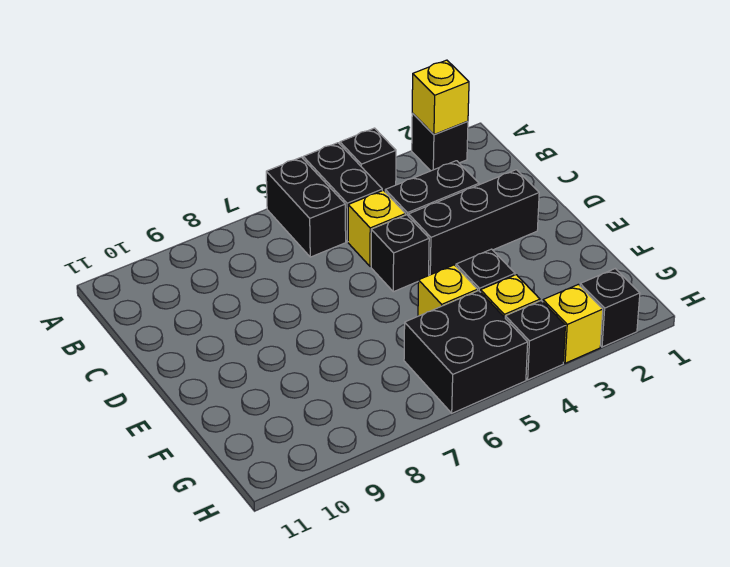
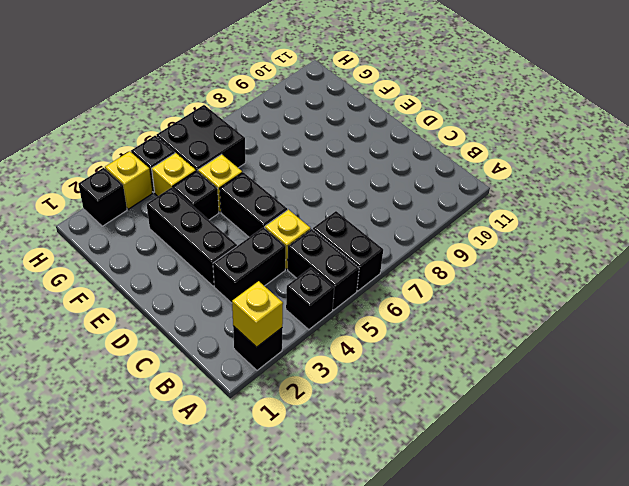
black brick D2:D4 level 1 -> black brick D3:F3 level 1
black brick D5 level 1 -> black brick D5:E5 level 1

